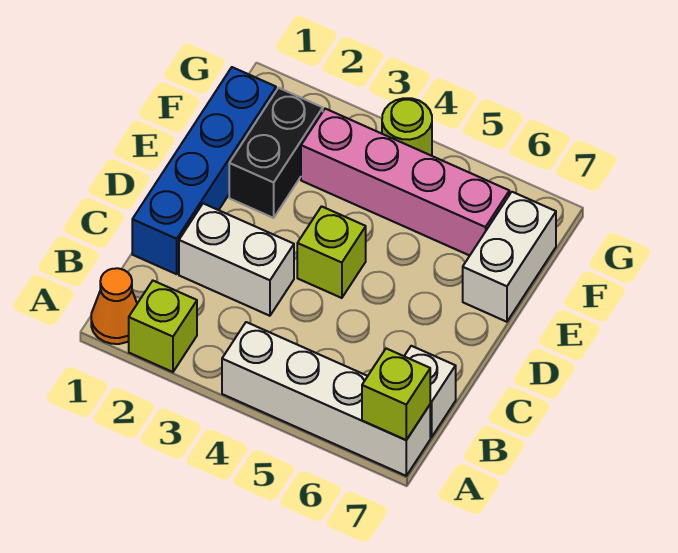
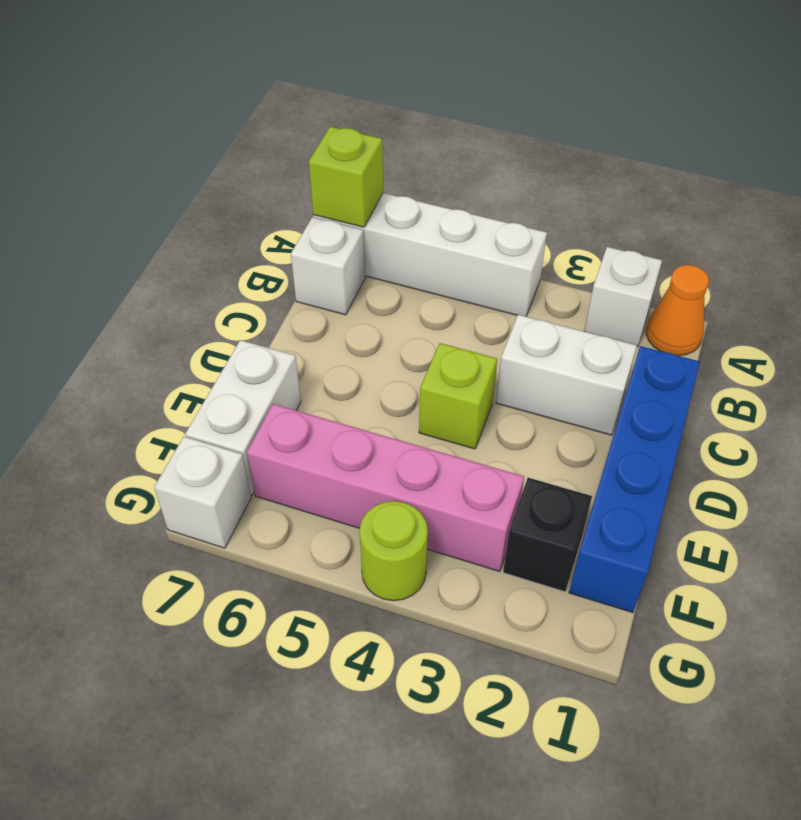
lime brick A2 level 1 -> white brick A2 level 1
black brick E2:F2 level 1 -> black brick F2 level 1
none -> white brick G7 level 1

